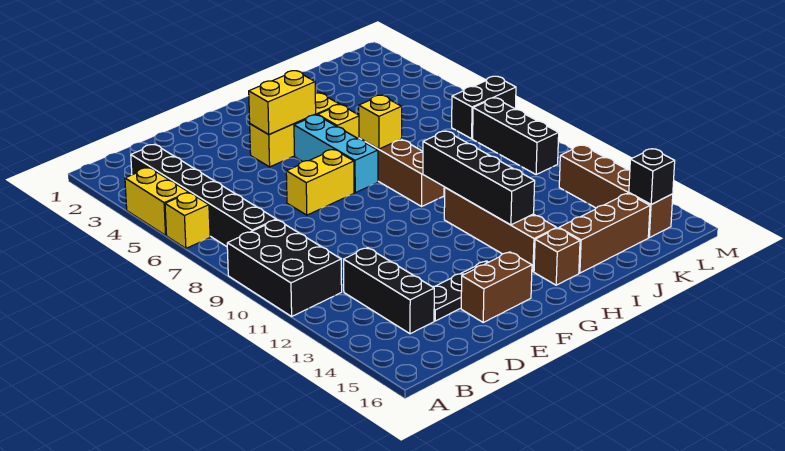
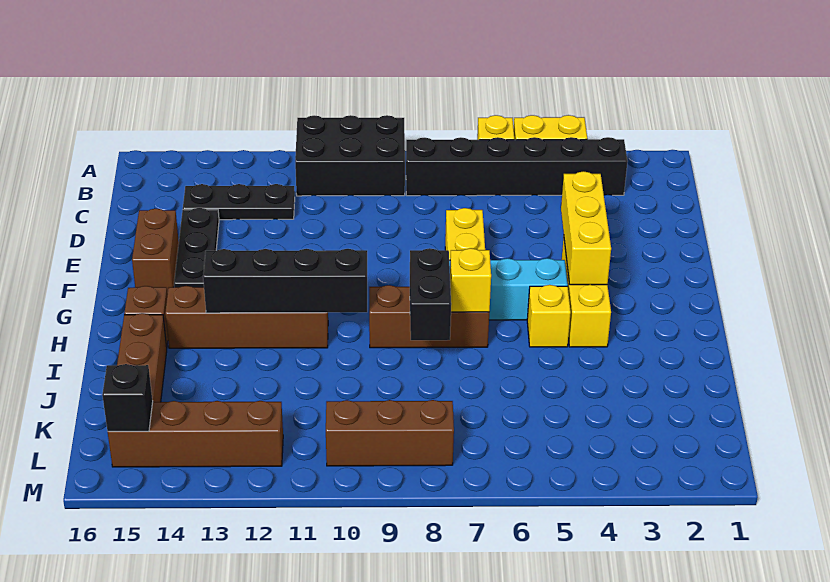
black brick C12:C14 level 1 -> black plate C12:C14 level 1
yellow brick F4:G4 level 2 -> yellow brick E4:G4 level 2
black brick L7:M7 level 1 -> black brick H8:I8 level 2
black brick L8:L10 level 1 -> brown brick L8:L10 level 1

